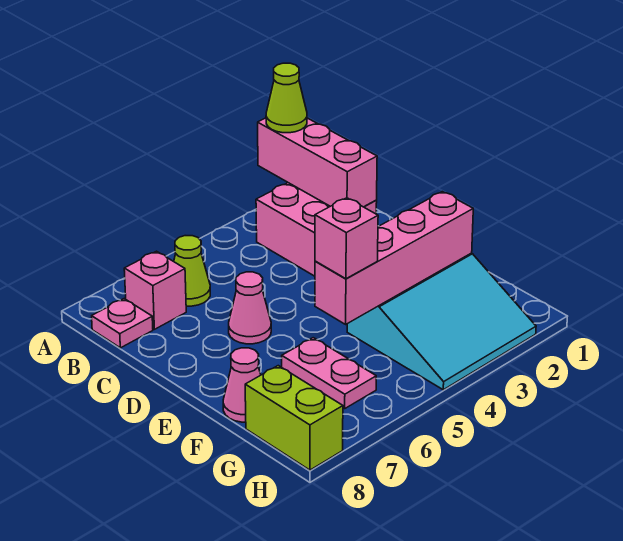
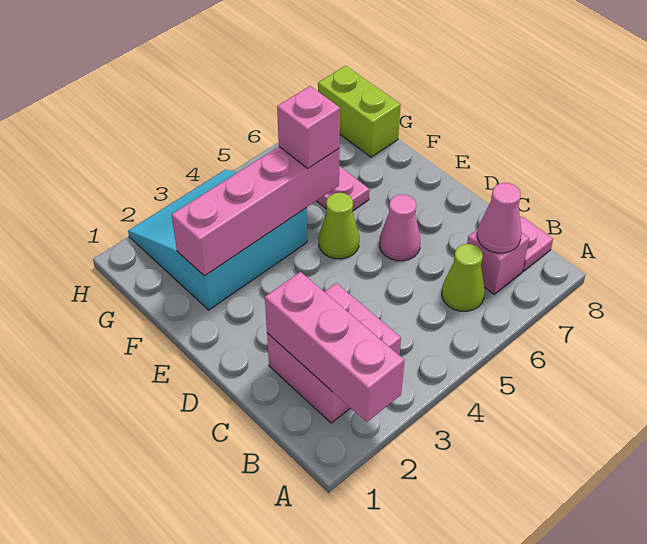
lime cone A2 level 3 -> lime cone E5 level 1
pink cone F8 level 1 -> pink cone B7 level 2

